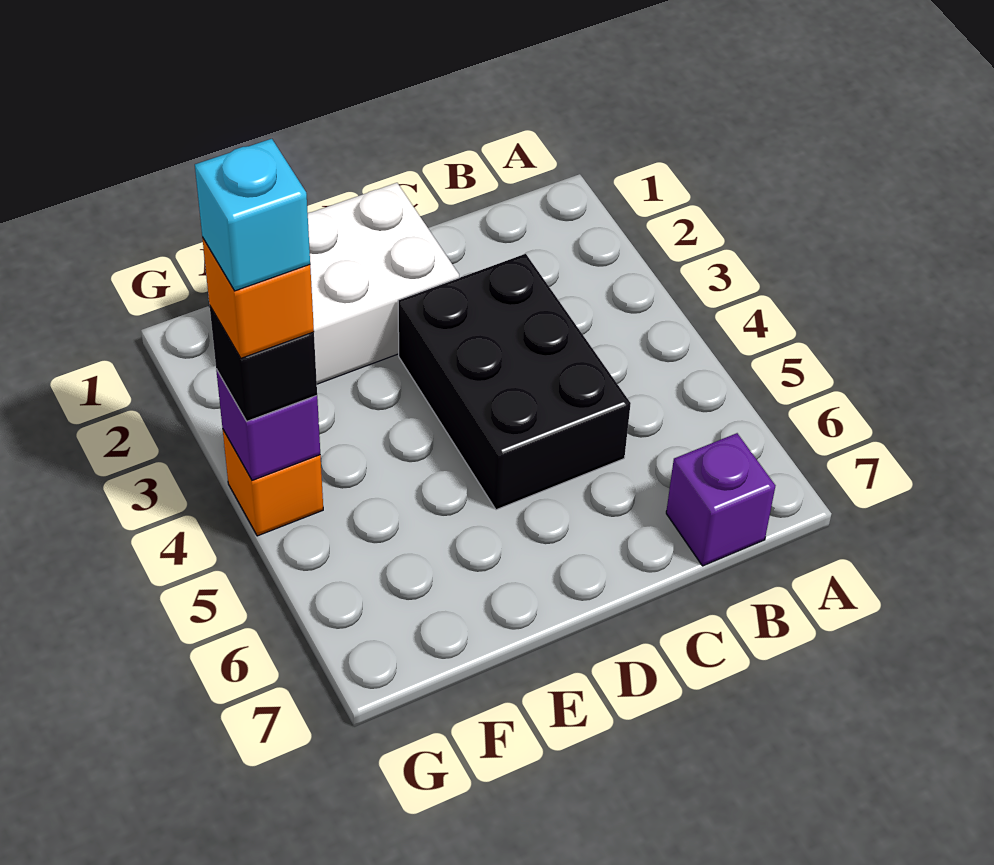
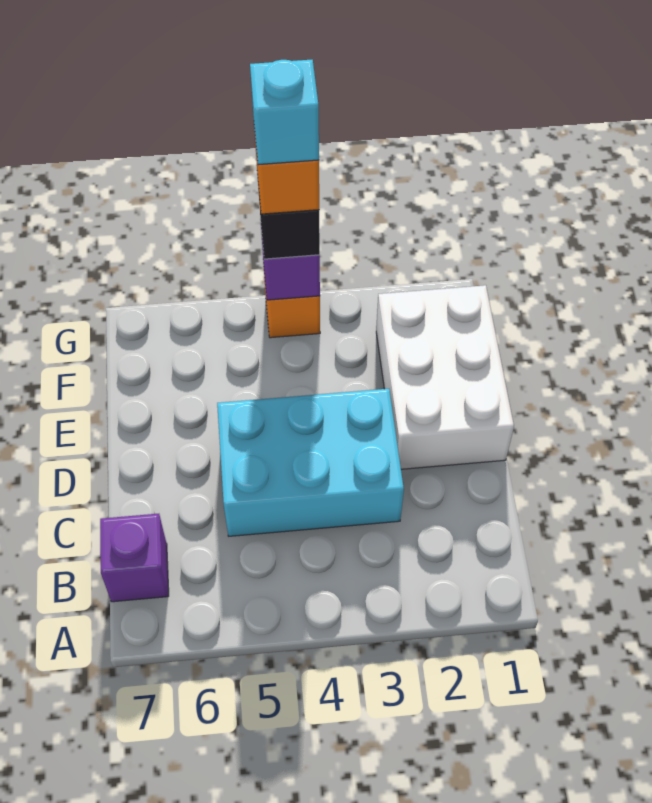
black brick C3:D5 level 1 -> cyan brick C3:D5 level 1

